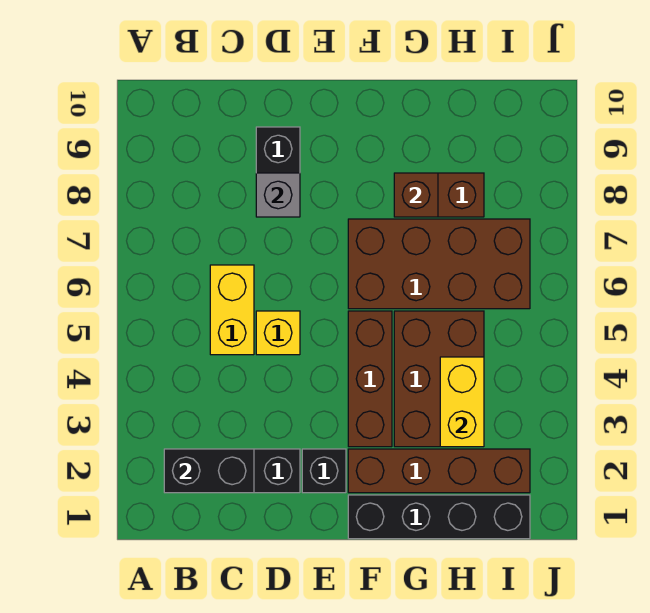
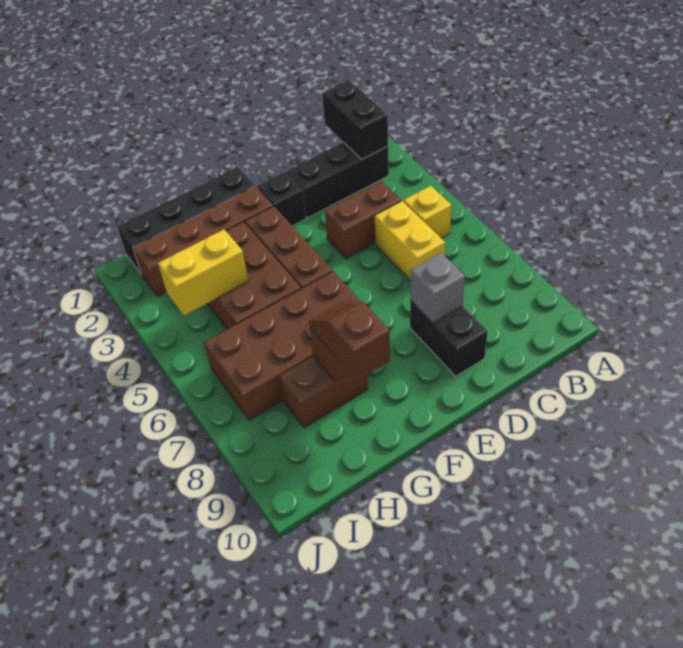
black brick B2:C2 level 2 -> black brick B1:B2 level 2
none -> brown brick C4:D4 level 1
yellow brick D5 level 1 -> yellow brick B5 level 1
none -> brown slope G8:G9 level 3 top 9
yellow brick H3:H4 level 2 -> yellow brick H4:I4 level 2

